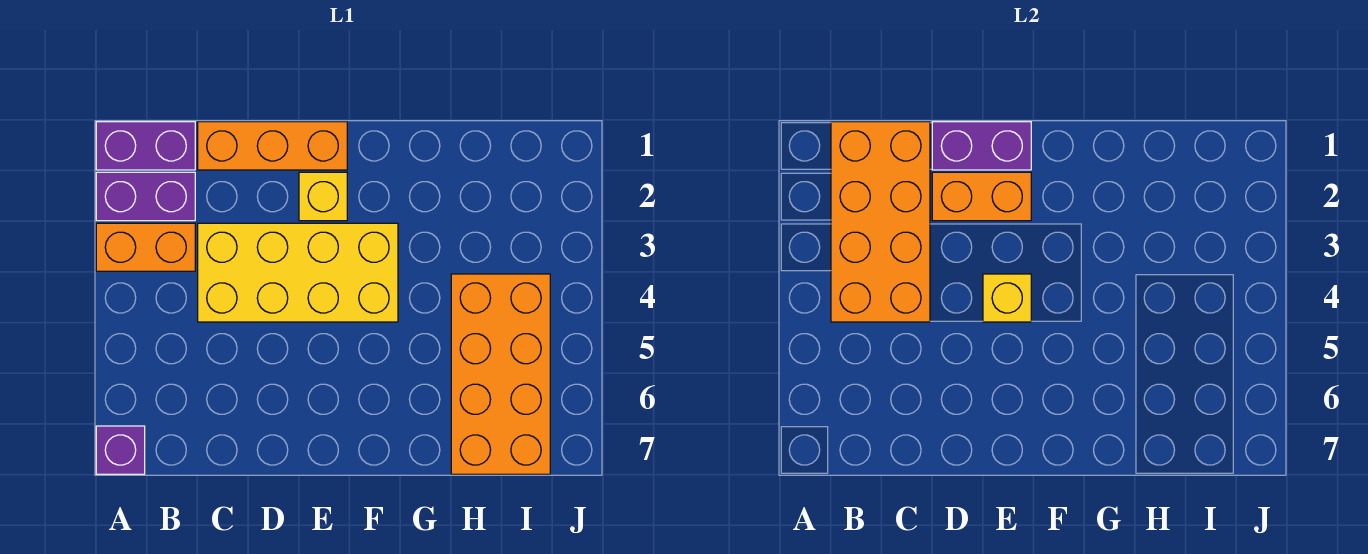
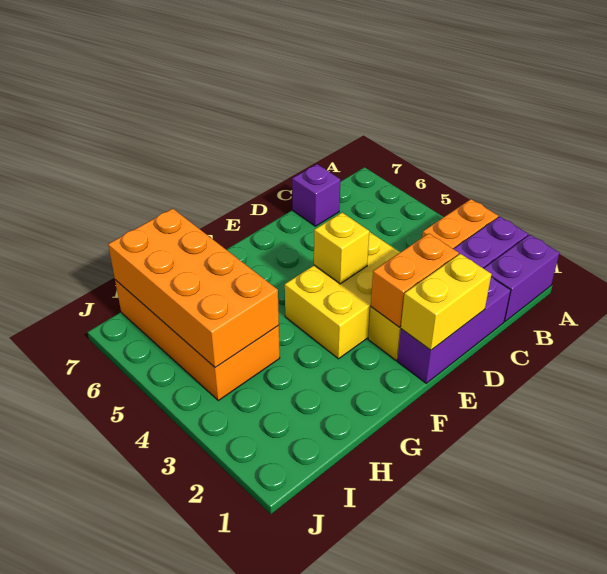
purple brick A7 level 1 -> purple brick C7 level 1
orange brick B1:C4 level 2 -> orange brick H4:I7 level 2
orange brick C1:E1 level 1 -> purple brick C1:E1 level 1
yellow brick C3:F4 level 1 -> yellow brick D3:F4 level 1
purple brick D1:E1 level 2 -> yellow brick D1:E1 level 2

